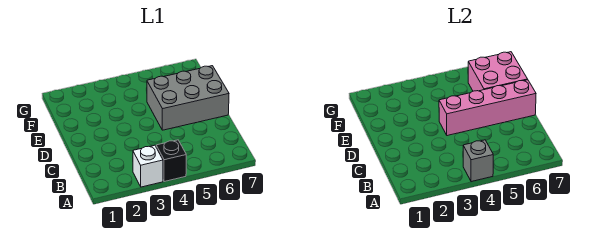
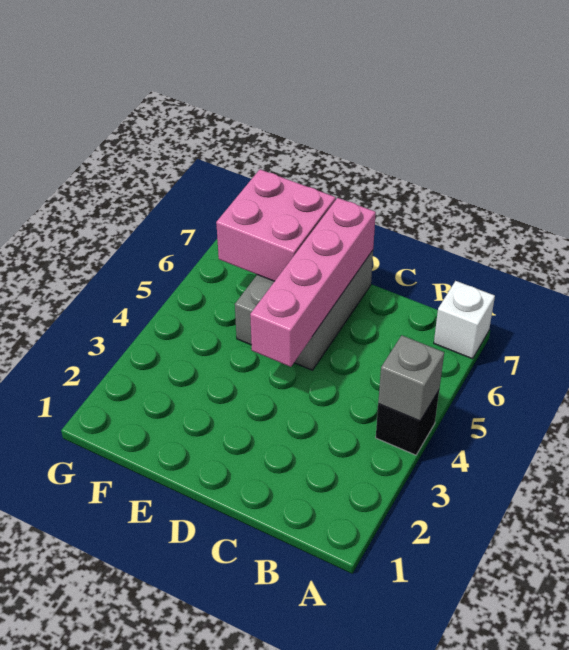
white brick A3 level 1 -> white brick A7 level 1

